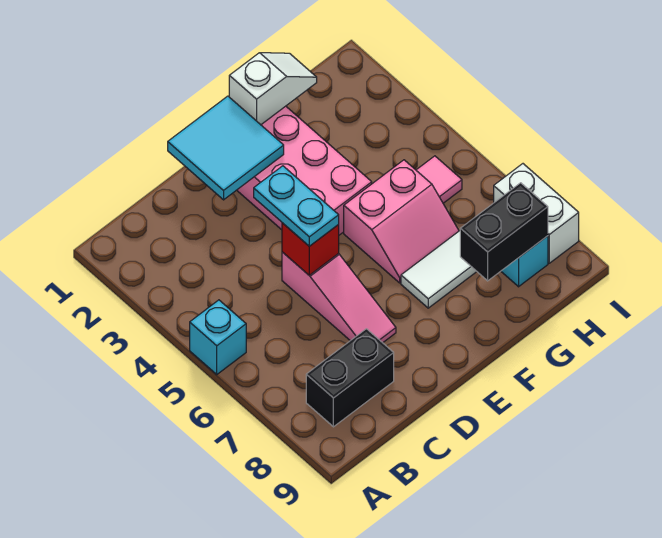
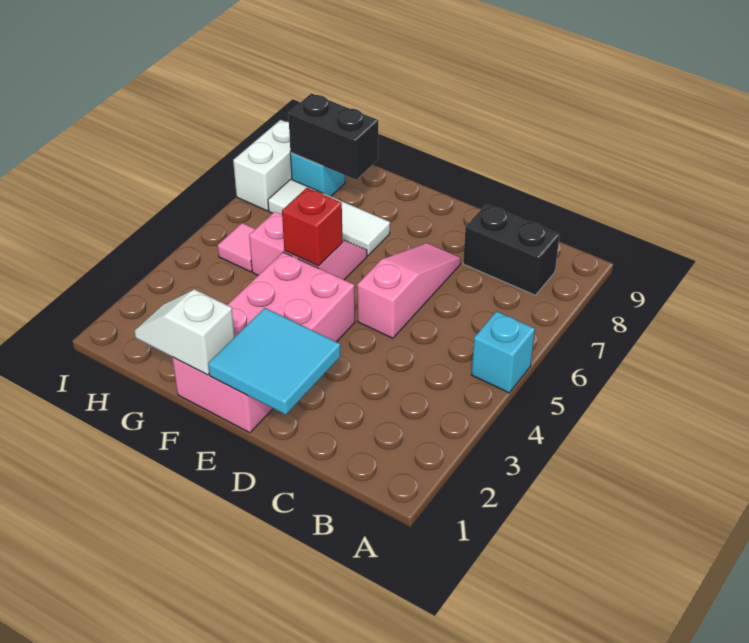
cyan plate D4:D5 level 3 -> none
red brick D5 level 2 -> red brick F5 level 2

